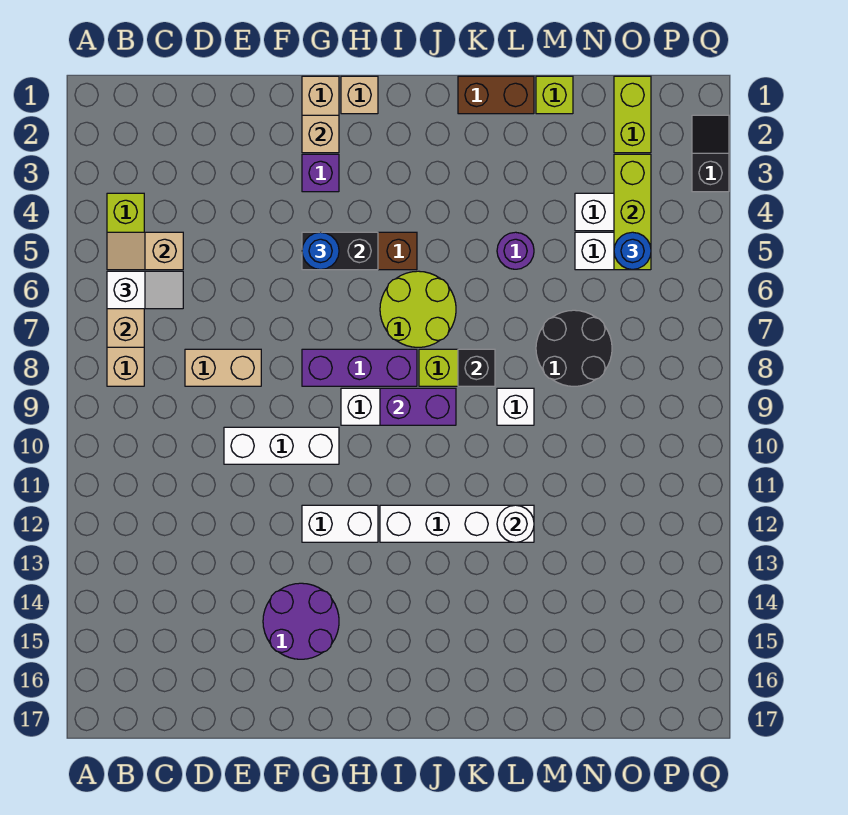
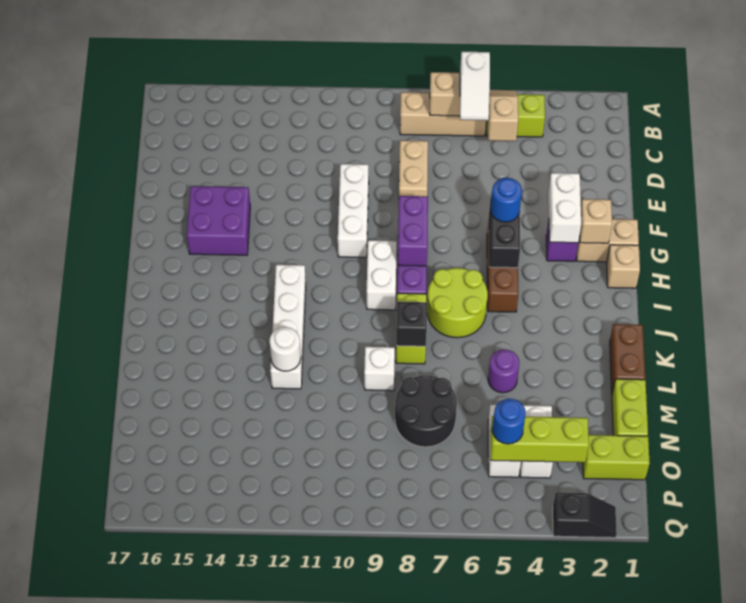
purple round brick F14:G15 level 1 -> purple brick F14:G15 level 1
white brick G12:H12 level 1 -> white brick F3:G3 level 2
purple brick I9:J9 level 2 -> purple brick G8:H8 level 2
lime brick M1 level 1 -> lime brick M1:N1 level 1

